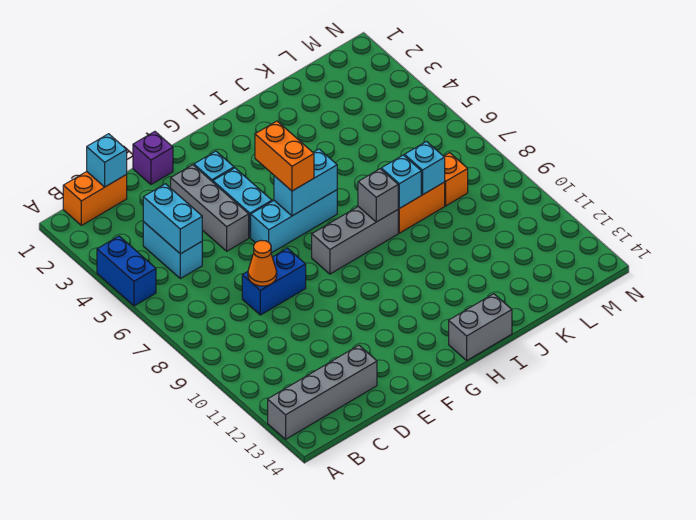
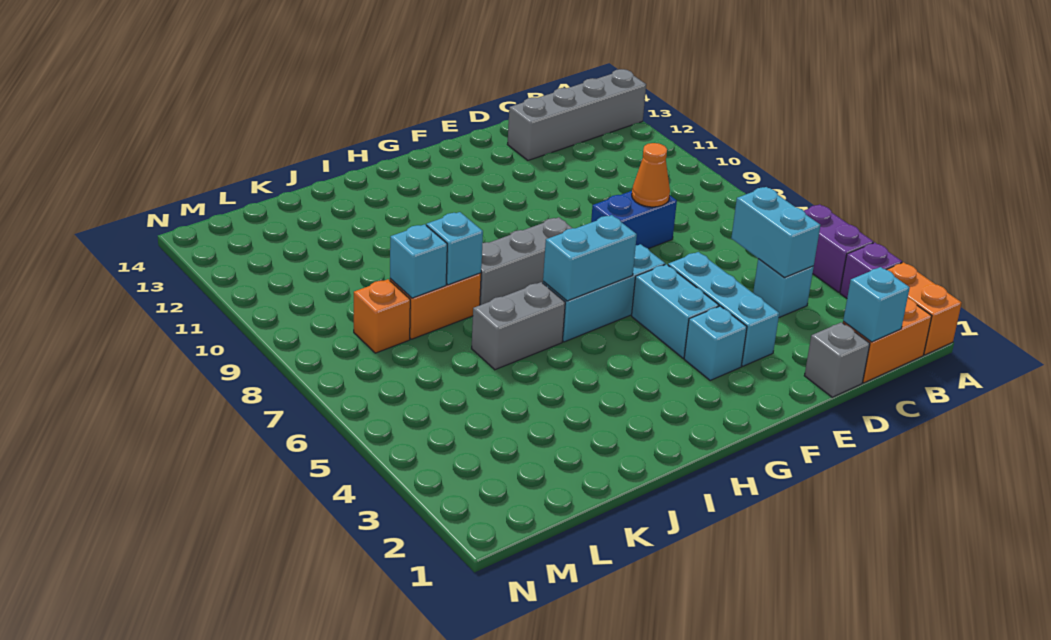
blue brick A4:A5 level 1 -> purple brick A4:A5 level 1
cyan brick C4:C5 level 1 -> cyan brick C4 level 1
purple brick E1 level 1 -> purple brick A3 level 1
grey brick E3:E5 level 1 -> cyan brick E3:E5 level 1
orange brick G5:G6 level 3 -> orange brick A1:A2 level 1
grey brick H14:I14 level 1 -> grey brick I6:J6 level 1
grey brick I8 level 2 -> grey brick D1 level 1

